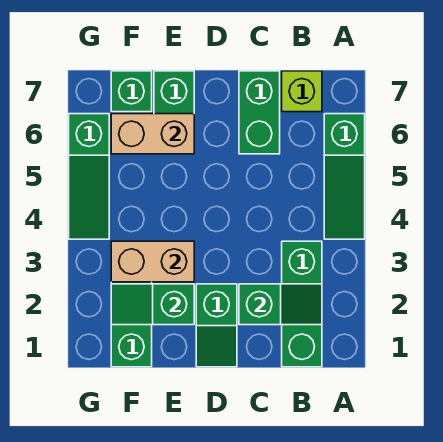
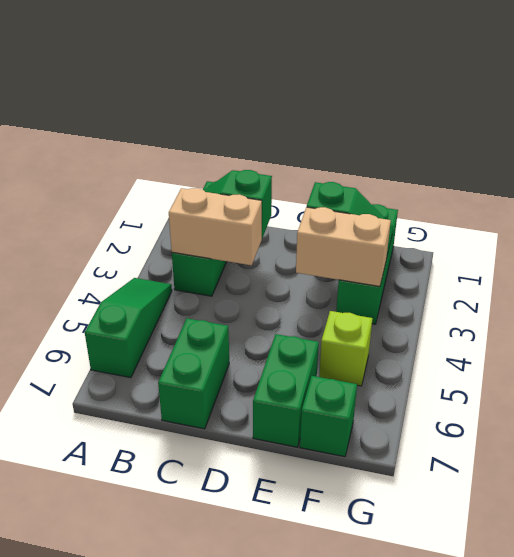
lime brick B7 level 1 -> lime brick F5 level 1
green slope D1:D2 level 1 top 2 -> none
tan brick E6:F6 level 2 -> tan brick B3:C3 level 2
green slope G4:G6 level 1 top 6 -> none

